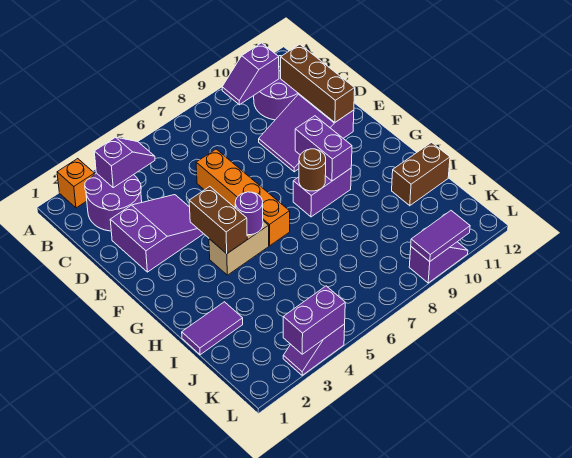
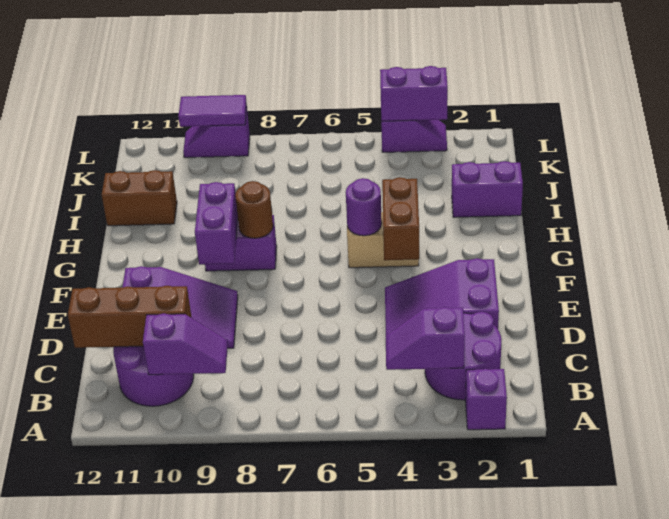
orange brick A2 level 1 -> purple brick A2 level 1
brown brick C11:E11 level 2 -> brown brick C10:C12 level 2
orange brick D6:G6 level 1 -> none
purple tile I1:I2 level 1 -> purple brick I1:I2 level 1

